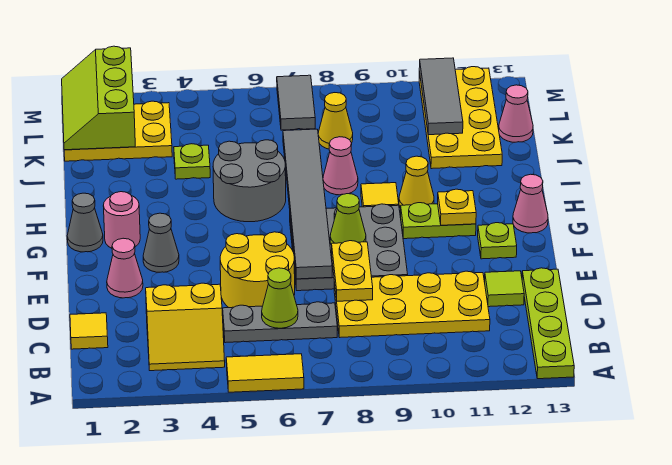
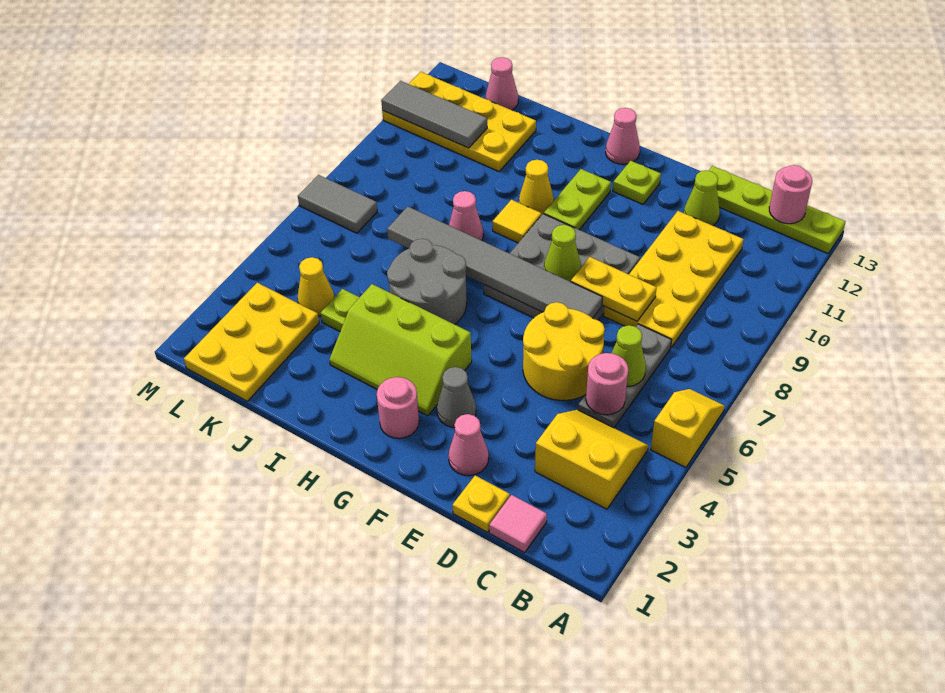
yellow tile A5:A6 level 1 -> yellow slope A5:A6 level 1 top 5
yellow slope B3:C4 level 1 top C -> yellow slope B3:C4 level 1 top 3
none -> pink round brick B13 level 2
yellow tile C1 level 1 -> pink tile C1 level 1
none -> pink round brick C5 level 2
lime tile D12 level 1 -> lime cone D12 level 1
grey cone G1 level 1 -> none
yellow plate G11 level 2 -> yellow plate D1 level 1
lime slope K1:M2 level 2 top 2 -> lime slope G3:I4 level 1 top 4
yellow cone K8 level 1 -> yellow cone K4 level 1

